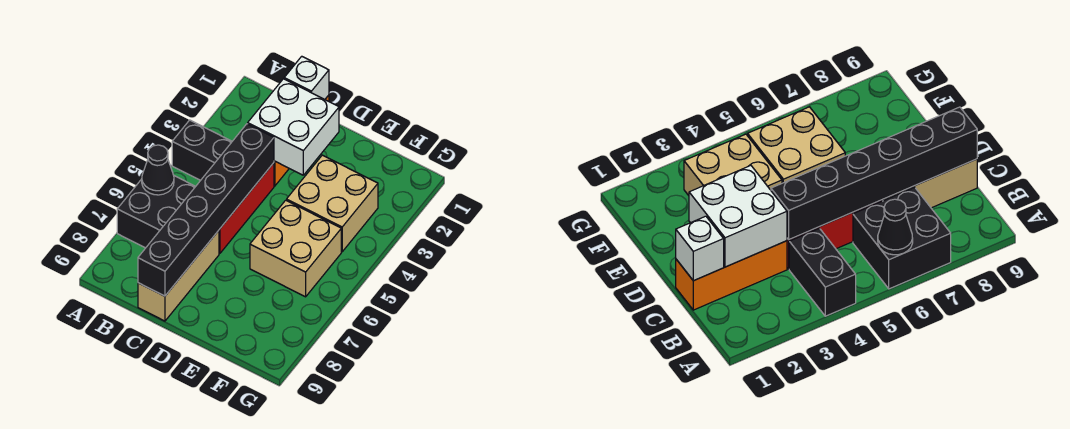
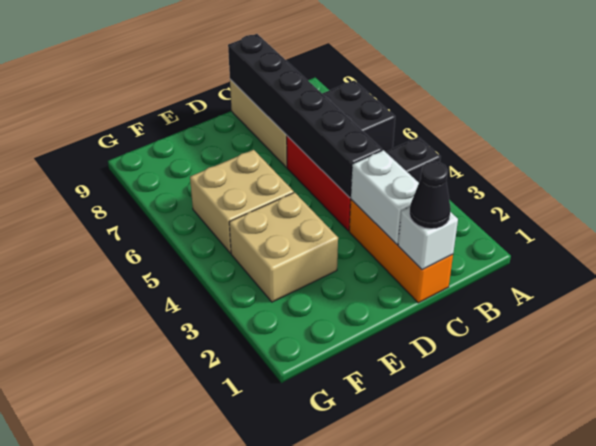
black cone A6 level 2 -> black cone C1 level 3
white brick C2:D3 level 2 -> white brick C2:C3 level 2

